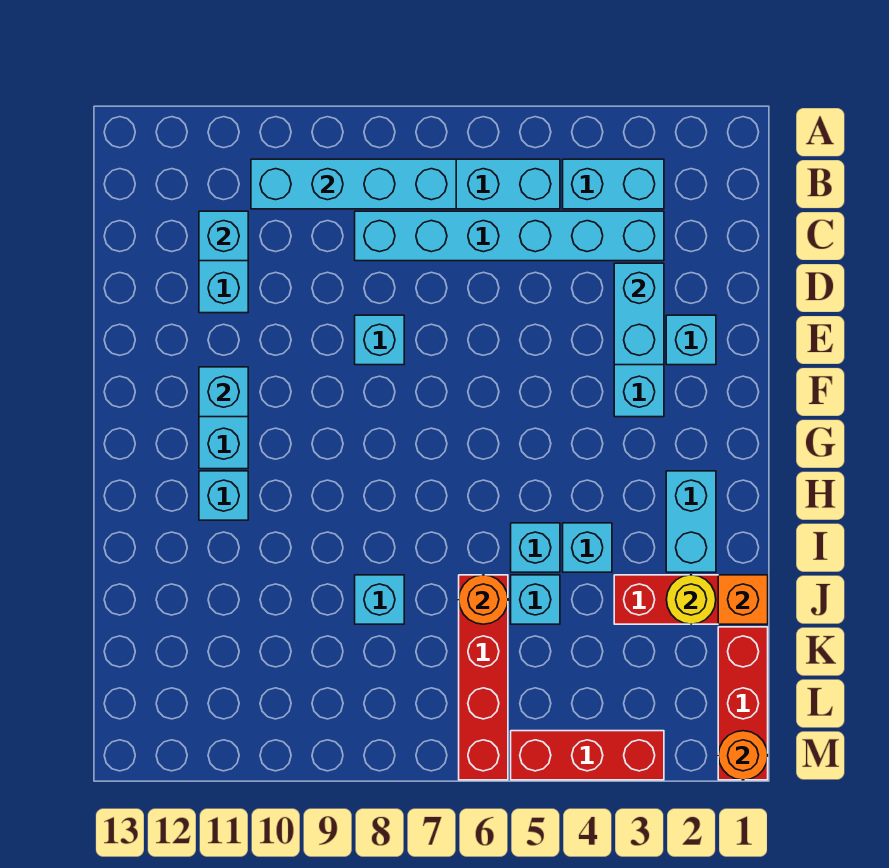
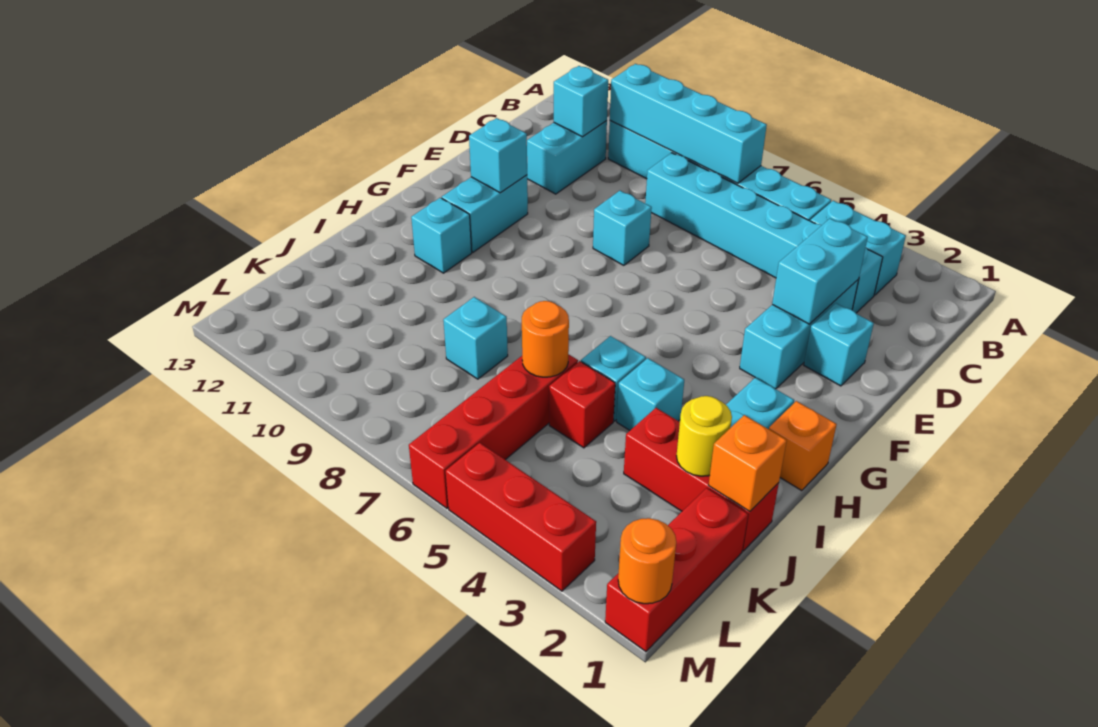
none -> orange brick H1 level 1
cyan brick J5 level 1 -> red brick J5 level 1

